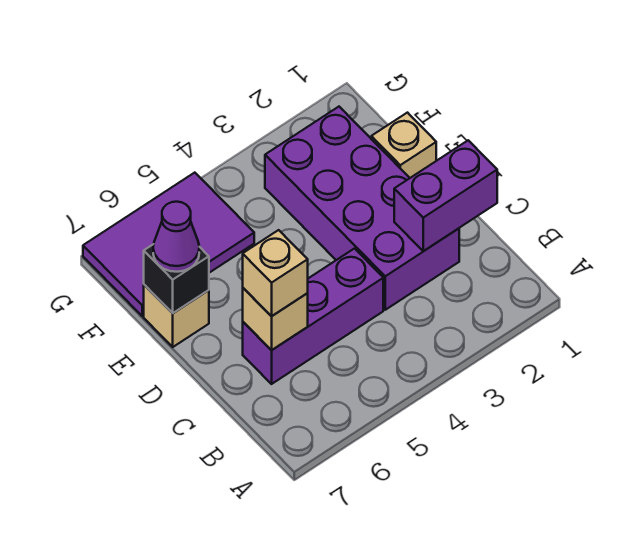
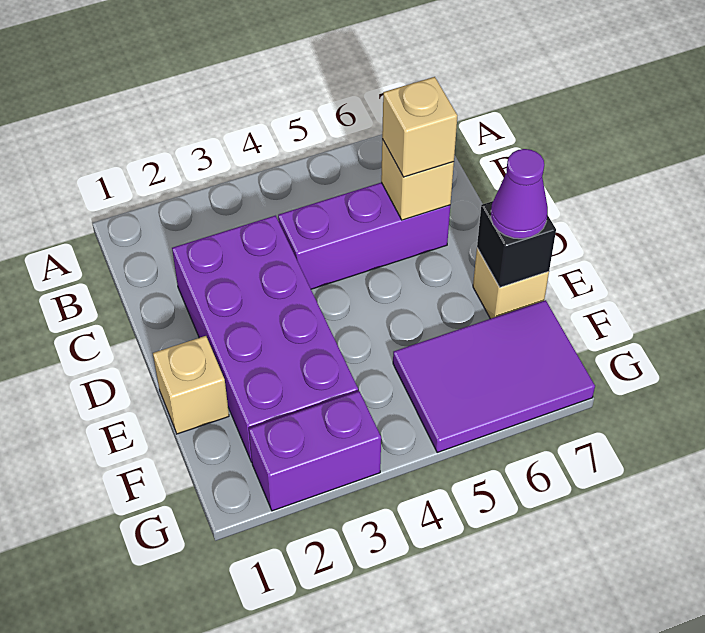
purple brick C1:C2 level 2 -> purple brick G2:G3 level 1

